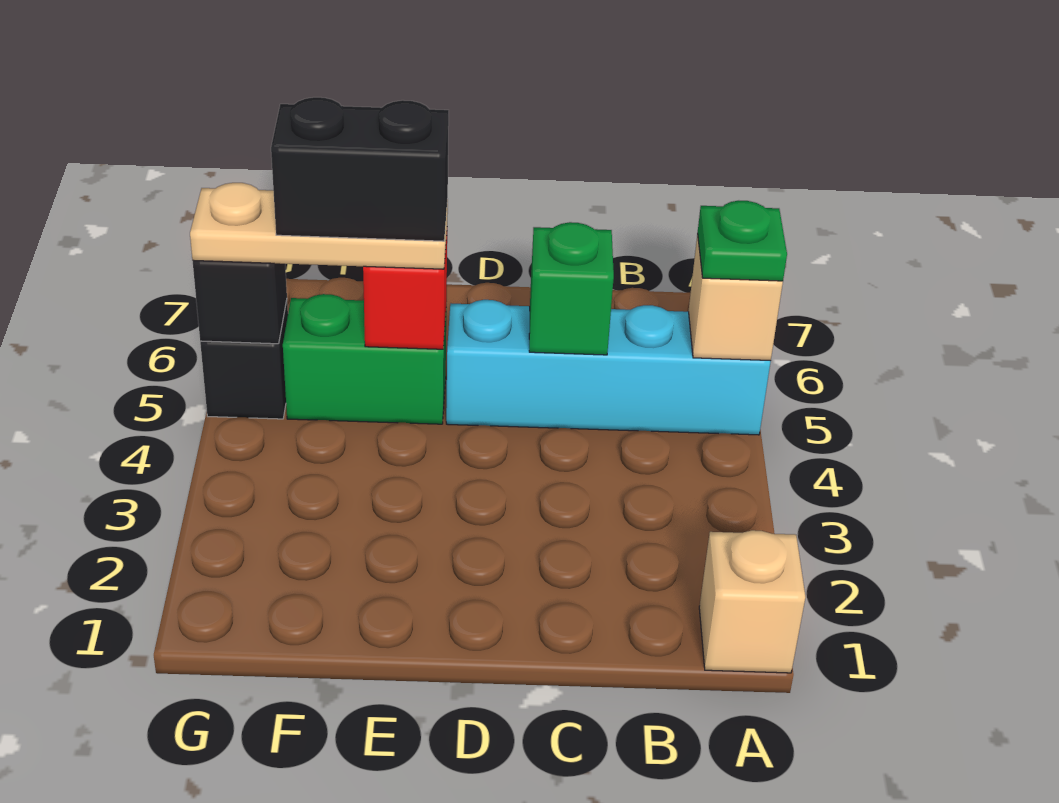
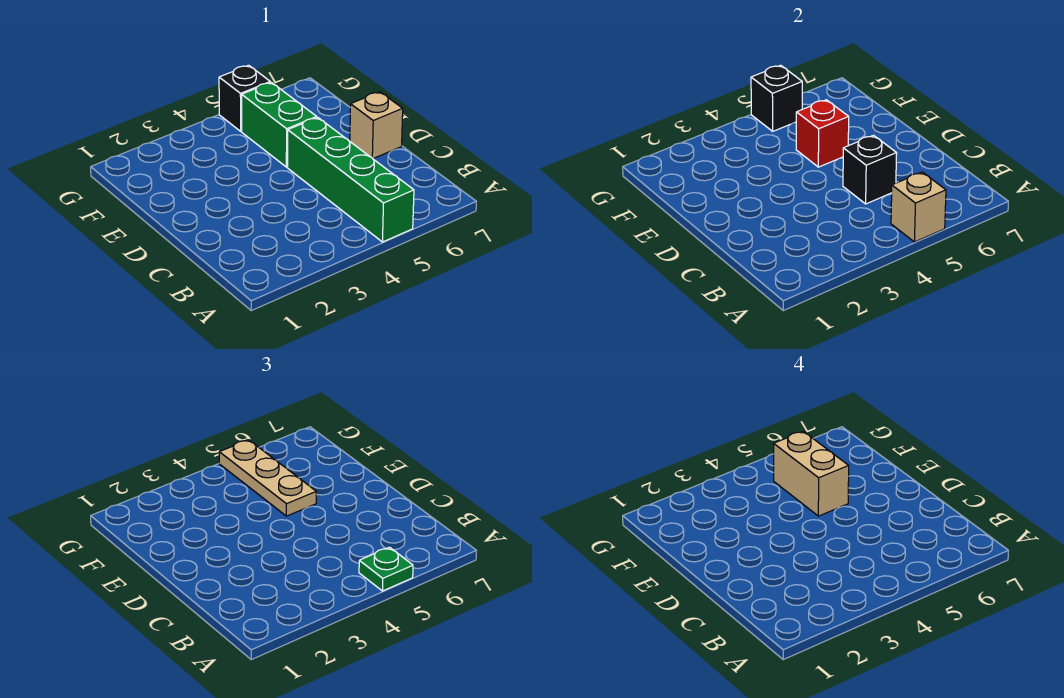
tan brick A1 level 1 -> tan brick D7 level 1
cyan brick A5:D5 level 1 -> green brick A5:D5 level 1
green brick C5 level 2 -> black brick C5 level 2
black brick E5:F5 level 4 -> tan brick E5:F5 level 4

